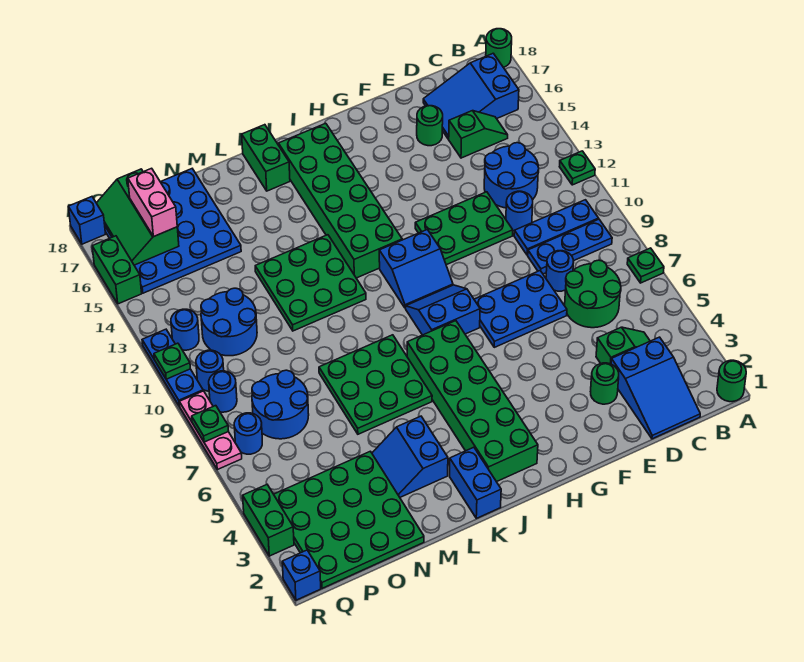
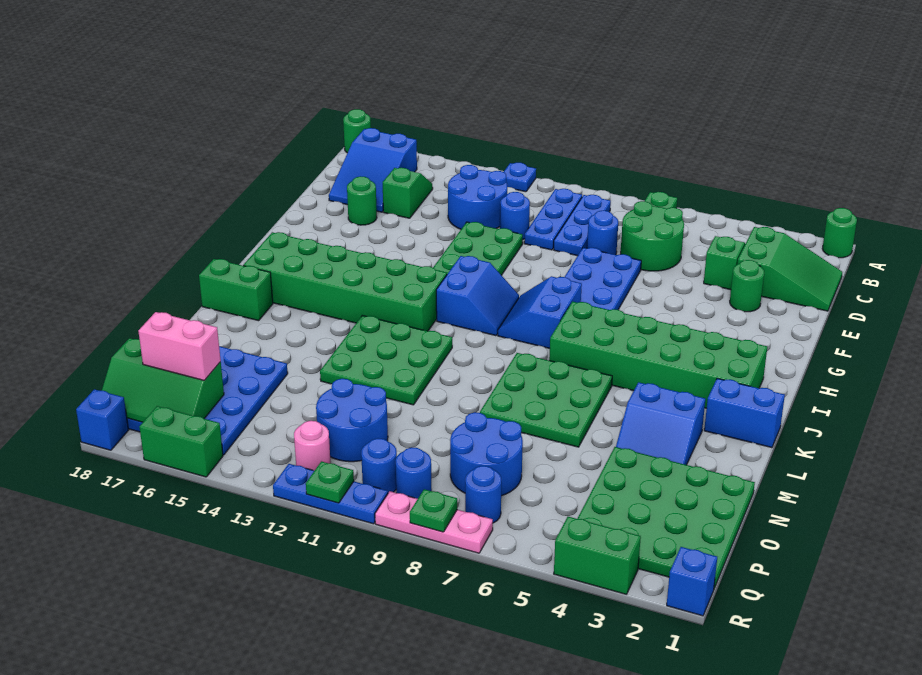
green plate A12 level 1 -> blue plate A12 level 1
blue slope C1:D3 level 1 top 3 -> green slope C1:D3 level 1 top 3
blue round brick Q12 level 1 -> pink round brick Q12 level 1

